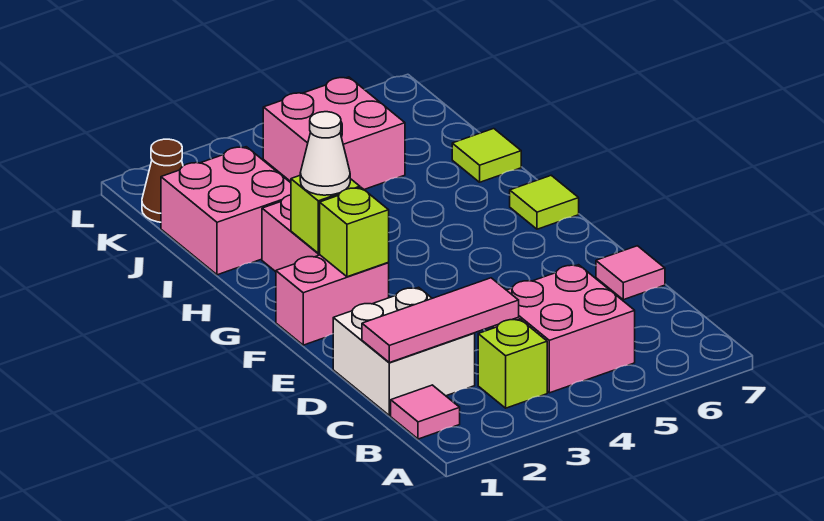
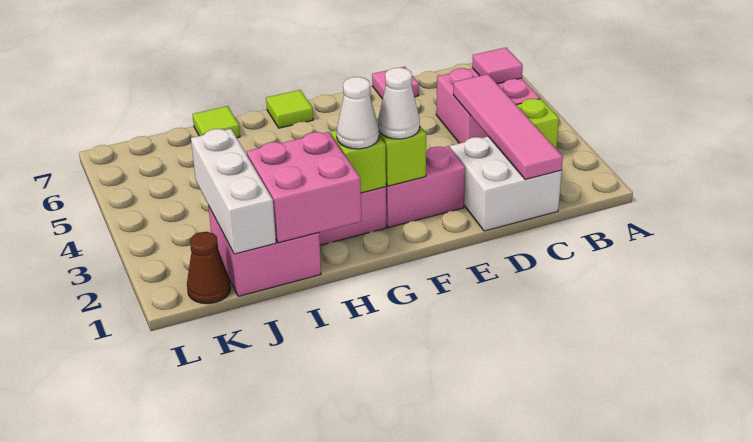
pink tile B1 level 1 -> pink tile B5 level 2
pink tile C1:C3 level 2 -> pink tile C1:C4 level 2
pink brick F1:F2 level 1 -> pink brick E2:F2 level 1
none -> white cone F2 level 3
none -> white brick J1:J3 level 2
pink brick J4:K5 level 1 -> pink brick H1:I2 level 2

